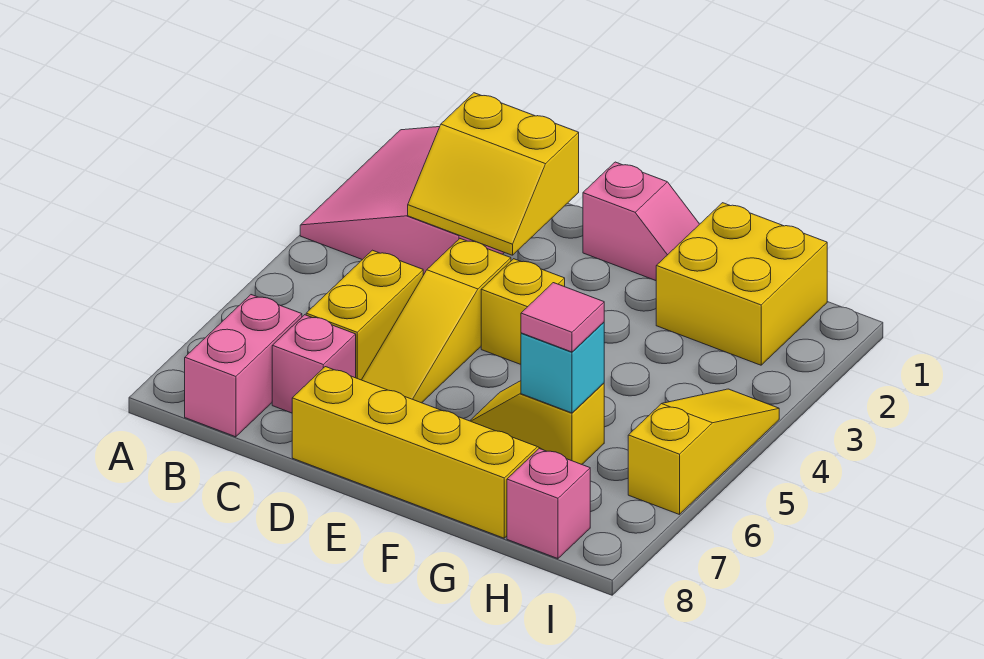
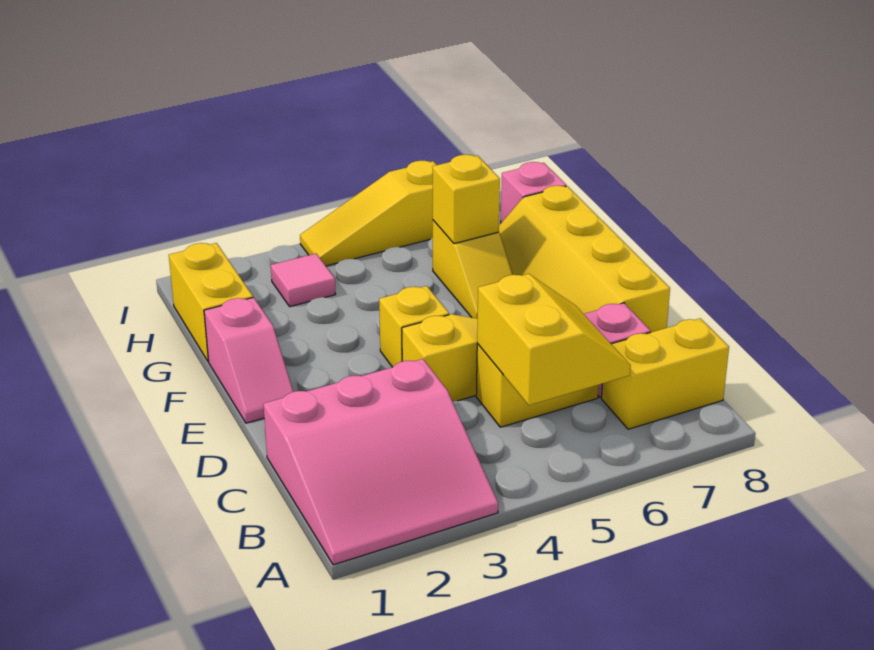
pink brick B7:B8 level 1 -> yellow brick B7:B8 level 1
yellow slope C2:D3 level 2 top 2 -> yellow slope B5:C6 level 2 top 5
pink slope E1:F1 level 1 top E -> pink slope E1:F1 level 1 top F
yellow brick G1:H2 level 1 -> yellow brick G1:H1 level 1
cyan brick G6 level 2 -> yellow brick G6 level 2
pink tile G6 level 3 -> pink tile H3 level 1

